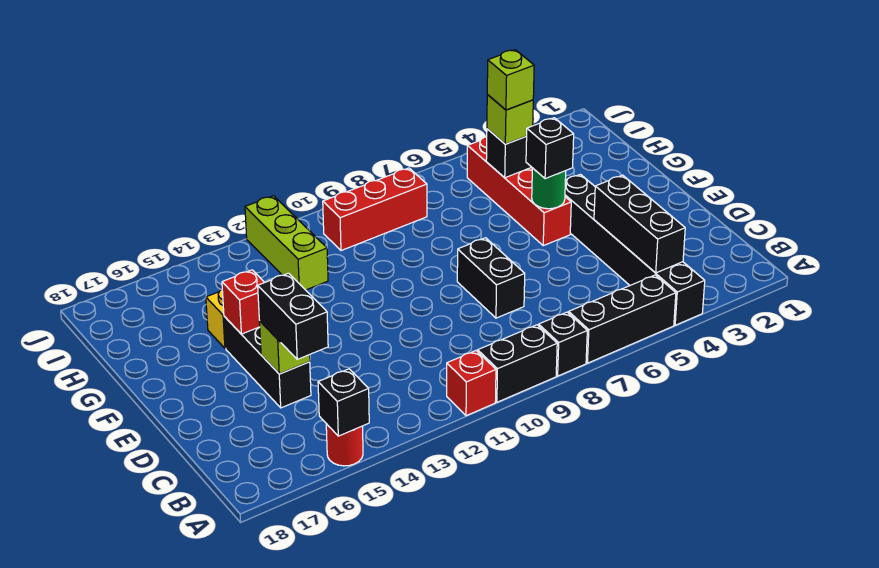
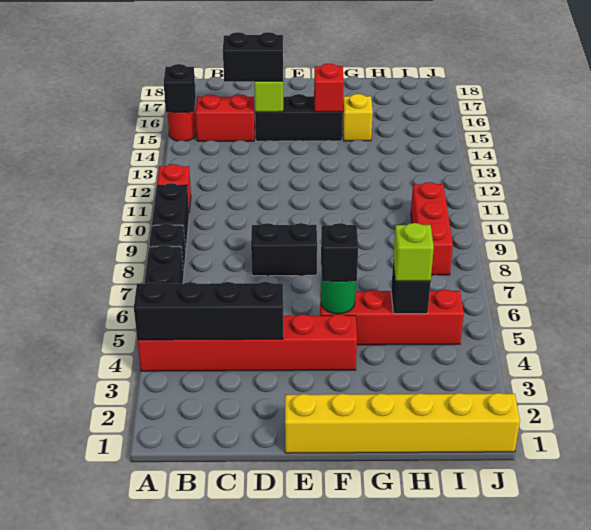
black brick A4:F4 level 1 -> red brick A4:F4 level 1
black brick B4:D4 level 2 -> black brick A4:D4 level 2
none -> red brick B15:C15 level 1
none -> yellow brick E1:J1 level 1
lime brick H5 level 4 -> none
lime brick H12:J12 level 1 -> none

